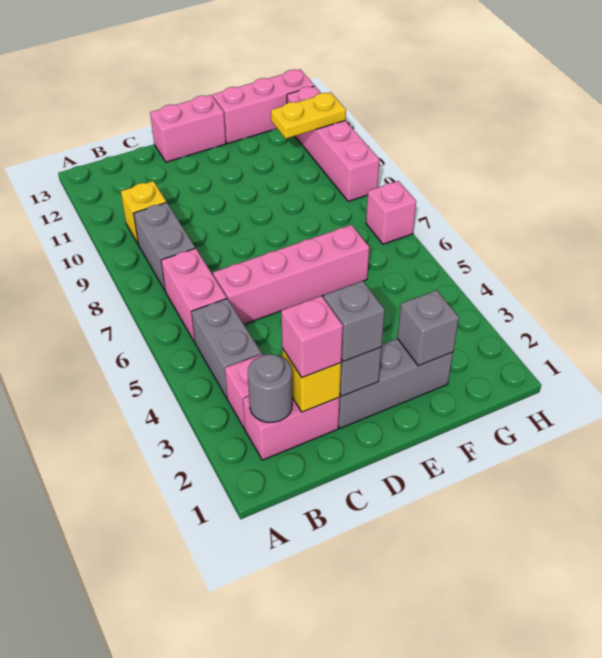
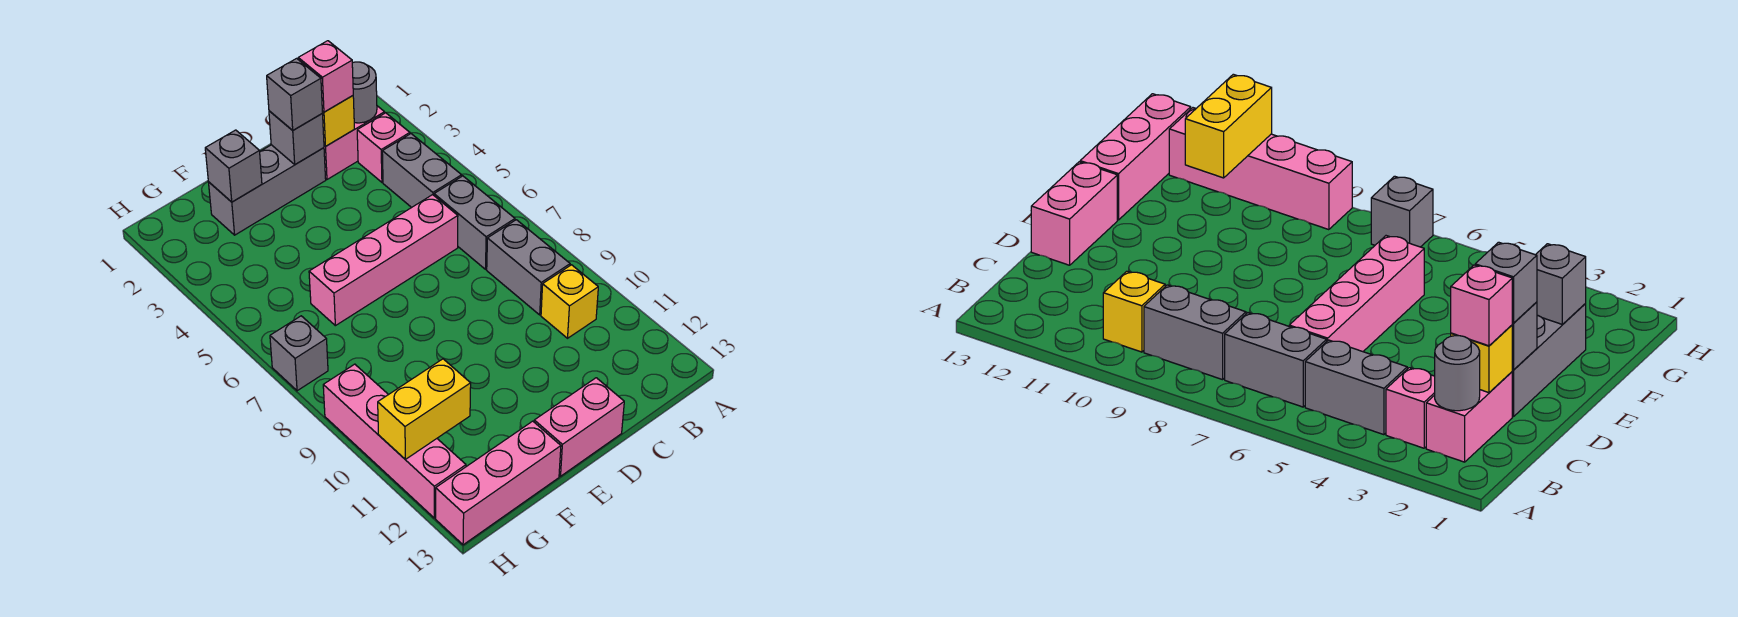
pink brick B6:B7 level 1 -> grey brick B6:B7 level 1
yellow plate G11:H11 level 2 -> yellow brick G11:H11 level 2
pink brick H7 level 1 -> grey brick H7 level 1

